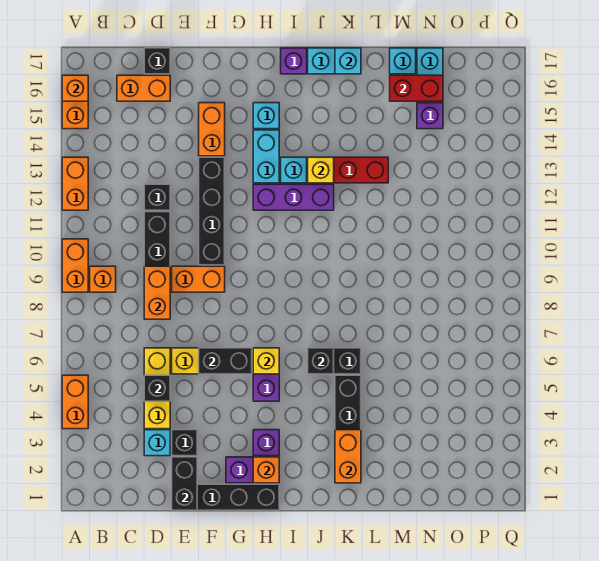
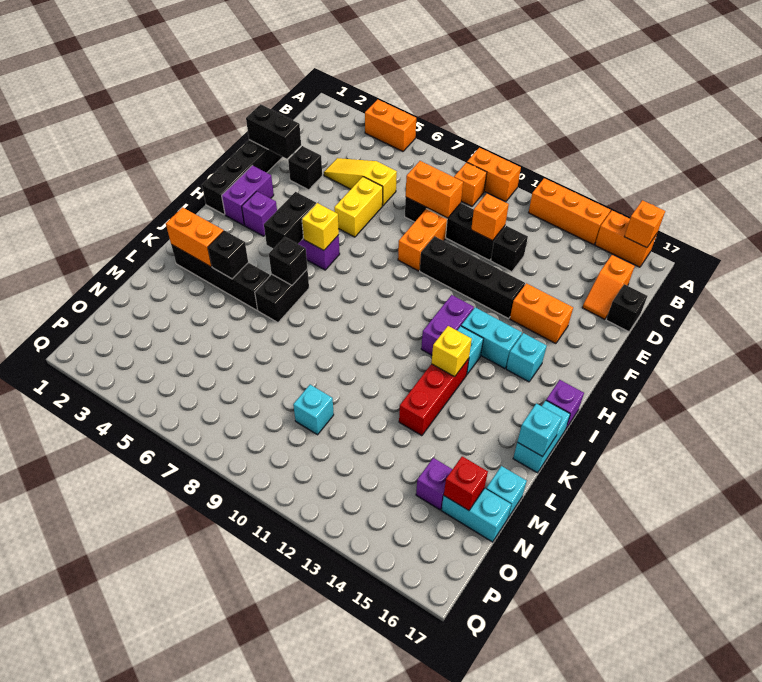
orange brick A12:A13 level 1 -> orange brick A12:A14 level 1
orange brick C16:D16 level 1 -> orange slope C16:D16 level 1 top C
cyan brick D3 level 1 -> cyan brick N10 level 1
yellow brick D4:D6 level 1 -> yellow slope D4:D6 level 1 top 6
black brick D5 level 2 -> black brick K4 level 2
black brick F6:G6 level 2 -> black brick H5:I5 level 2
orange brick H2 level 2 -> orange brick D11 level 2
purple brick H12:J12 level 1 -> purple brick H12:I12 level 1
red brick M16:N16 level 2 -> red brick N16 level 2

